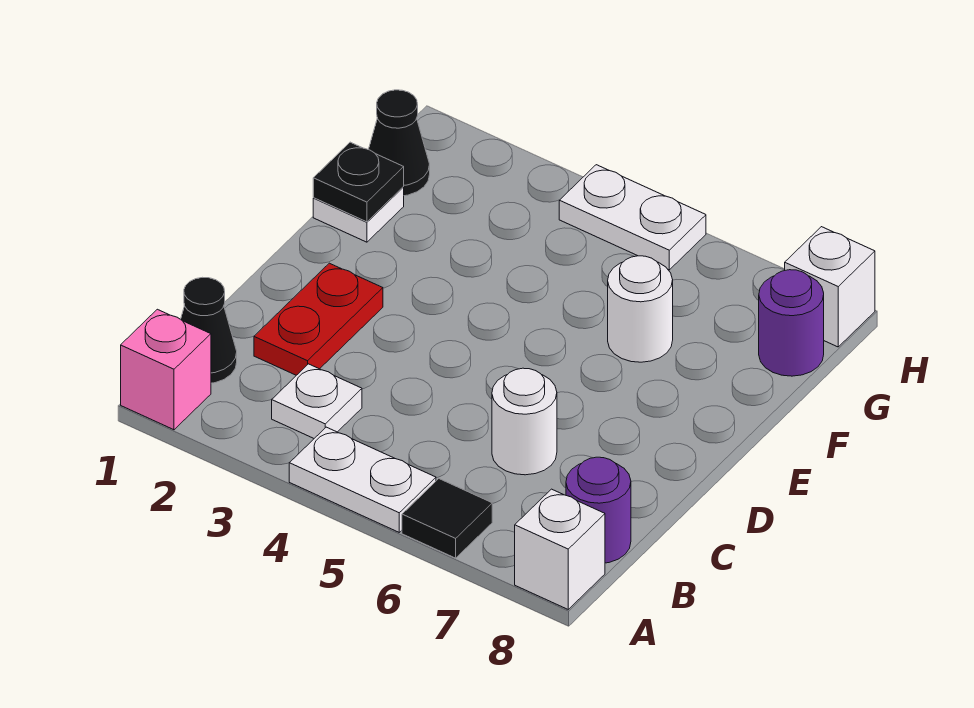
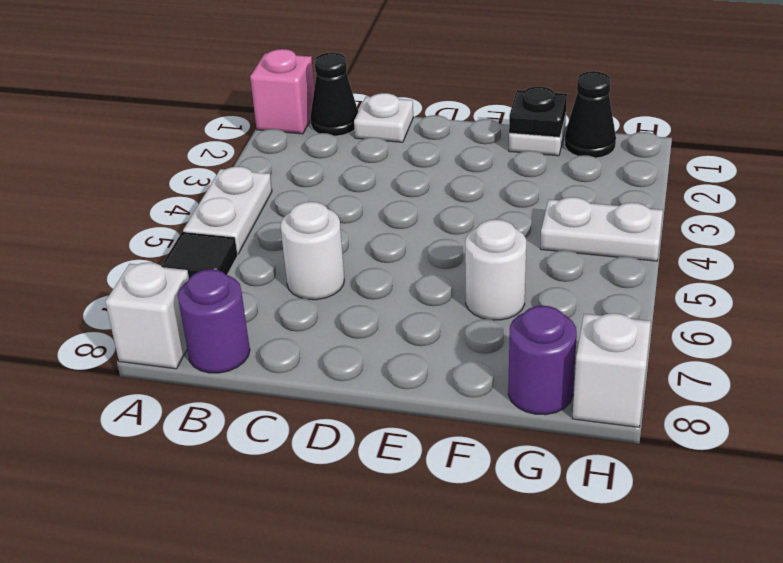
white plate B3 level 1 -> white plate C1 level 1
red plate C2:D2 level 1 -> none
white plate H4:H5 level 1 -> white plate G4:H4 level 1

